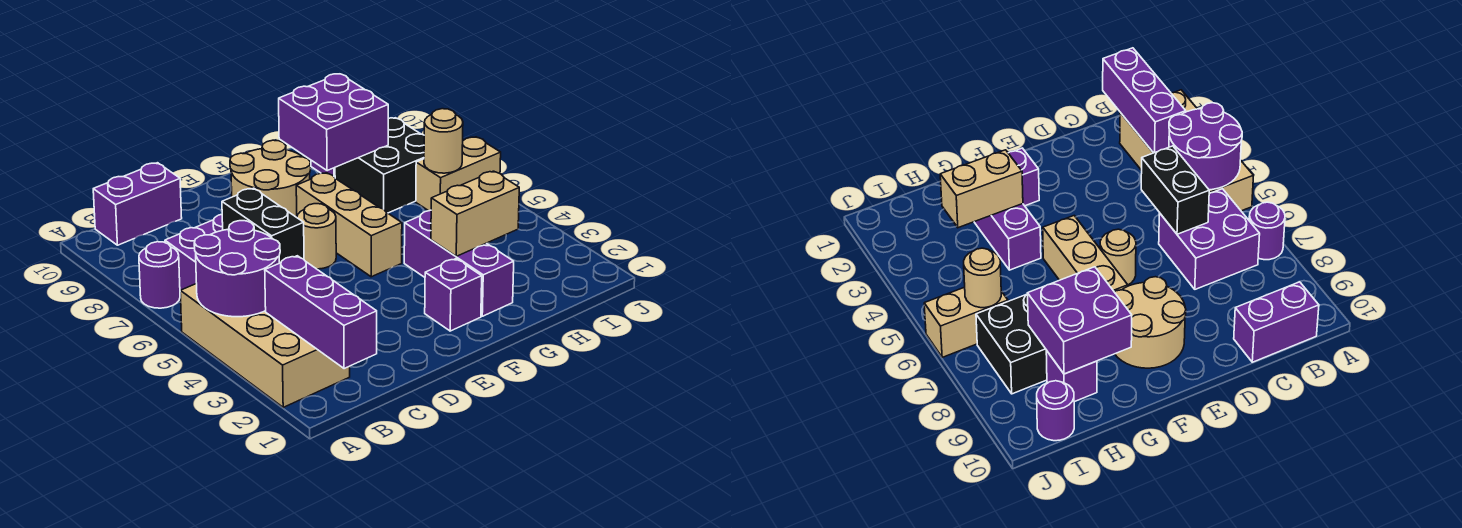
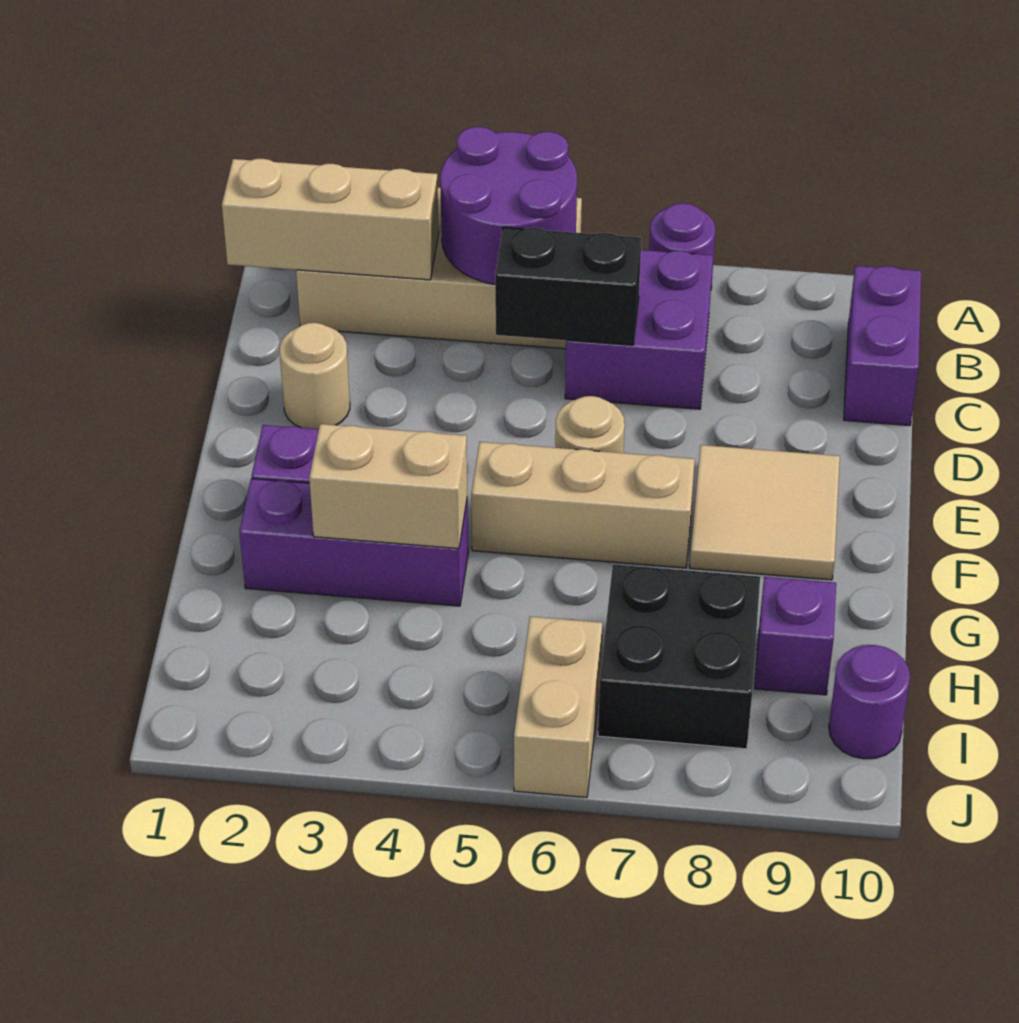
purple brick B1:B3 level 2 -> tan brick B1:B3 level 2
tan round brick E8:F9 level 1 -> tan tile E8:F9 level 1
tan brick G3:H3 level 2 -> tan brick G3:G4 level 2
purple brick G8:H9 level 2 -> none
tan round brick I6 level 2 -> tan round brick D2 level 1

